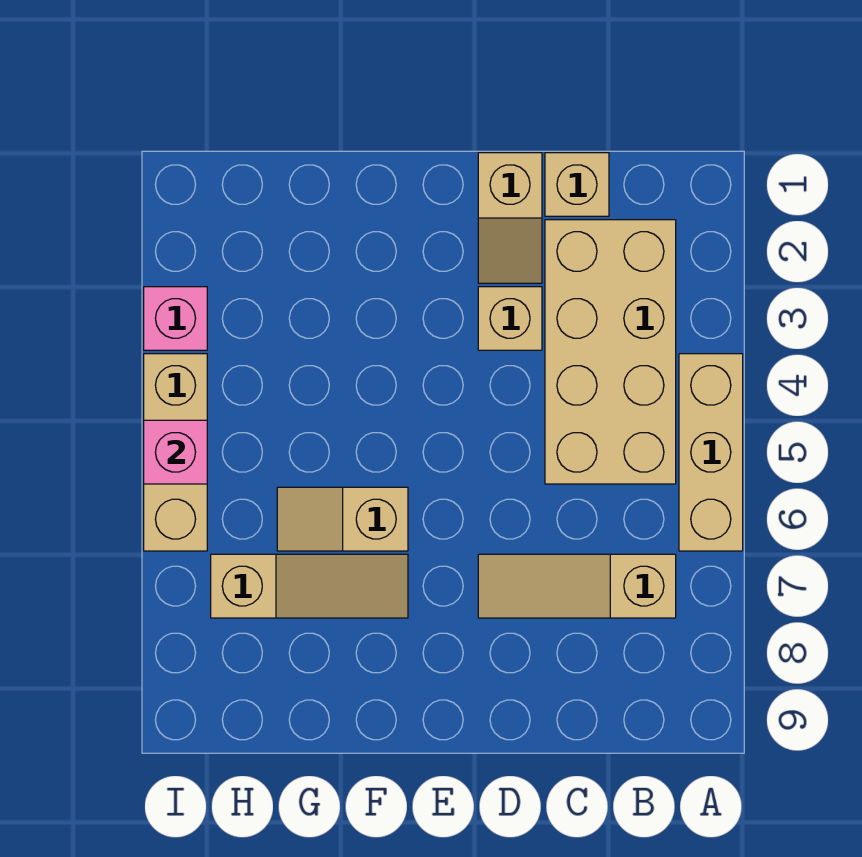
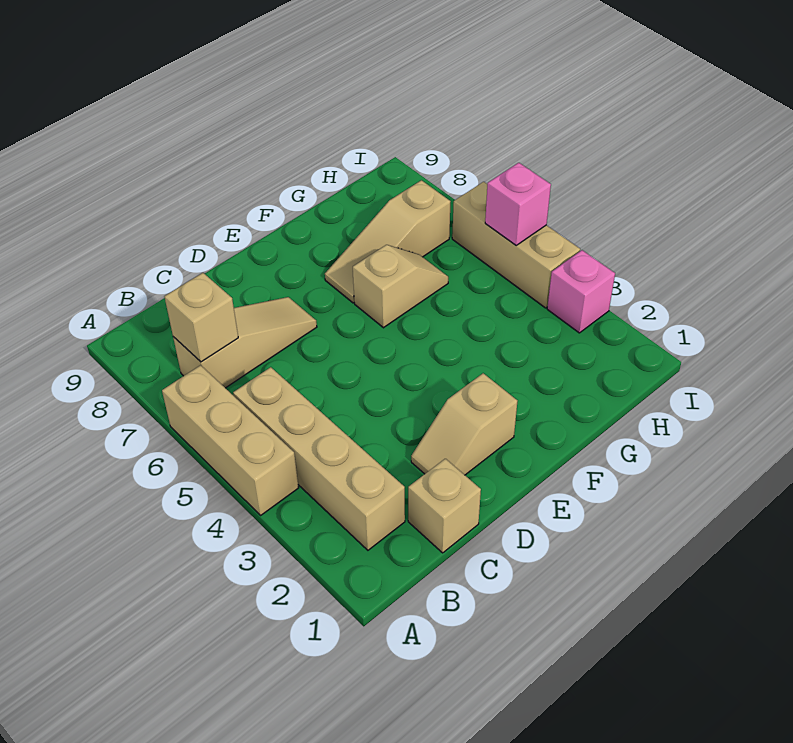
tan brick B2:C5 level 1 -> tan brick B2:B5 level 1
tan slope D1:D2 level 1 top 1 -> tan slope D2:E2 level 1 top E
tan brick D3 level 1 -> tan brick B7 level 2

